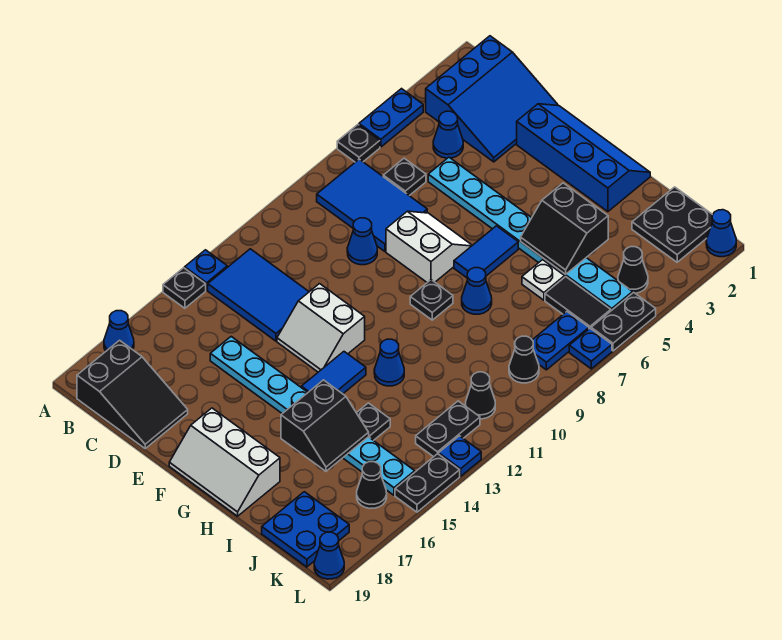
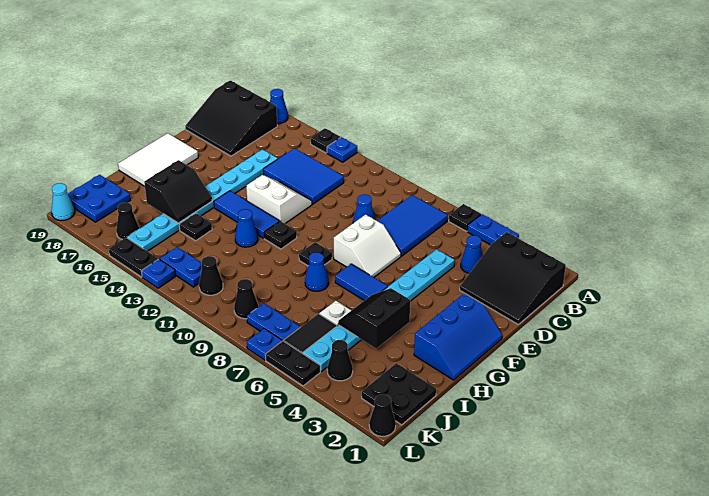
blue slope B1:D3 level 1 top B -> black slope B1:D3 level 1 top B
blue tile B12:D13 level 1 -> blue tile C12:D14 level 1
black slope B18:D19 level 1 top B -> black slope B17:D19 level 1 top B
black plate C6 level 1 -> black plate G11 level 1
blue slope E1:H2 level 1 top 2 -> blue slope F1:H2 level 1 top 2
white slope E12:F13 level 1 top 12 -> white slope E12:F13 level 1 top F
white slope F18:H19 level 1 top 18 -> white tile F18:H19 level 1
blue tile G13:G14 level 1 -> blue tile G12:G14 level 1
black slope H15:I16 level 2 top H -> black slope H15:I16 level 2 top 16
black plate K12:K13 level 1 -> blue plate K12:K13 level 1
blue cone L1 level 1 -> black cone L1 level 1
blue cone L19 level 1 -> cyan cone L19 level 1

